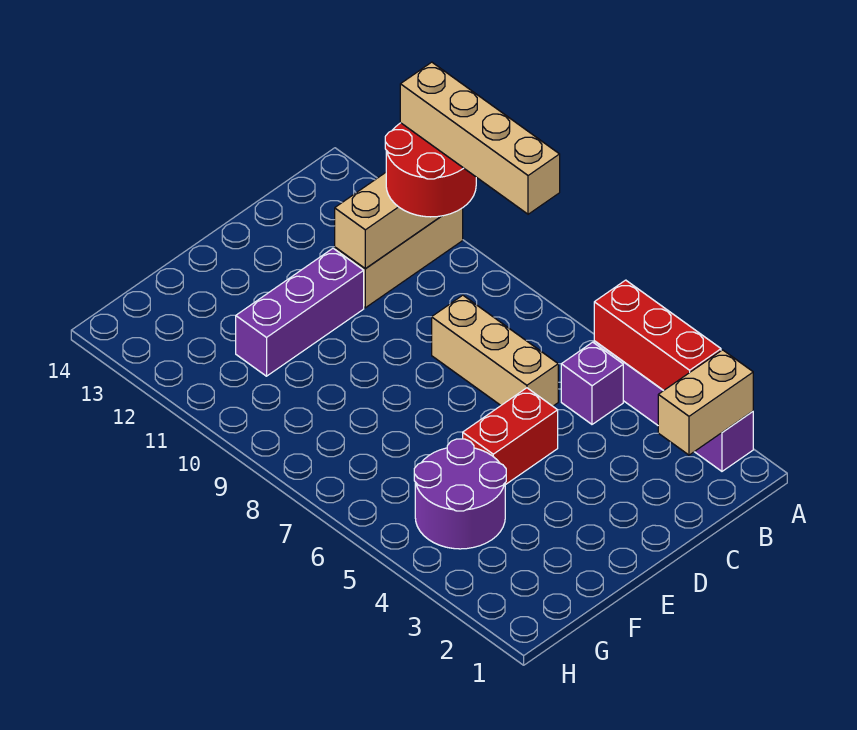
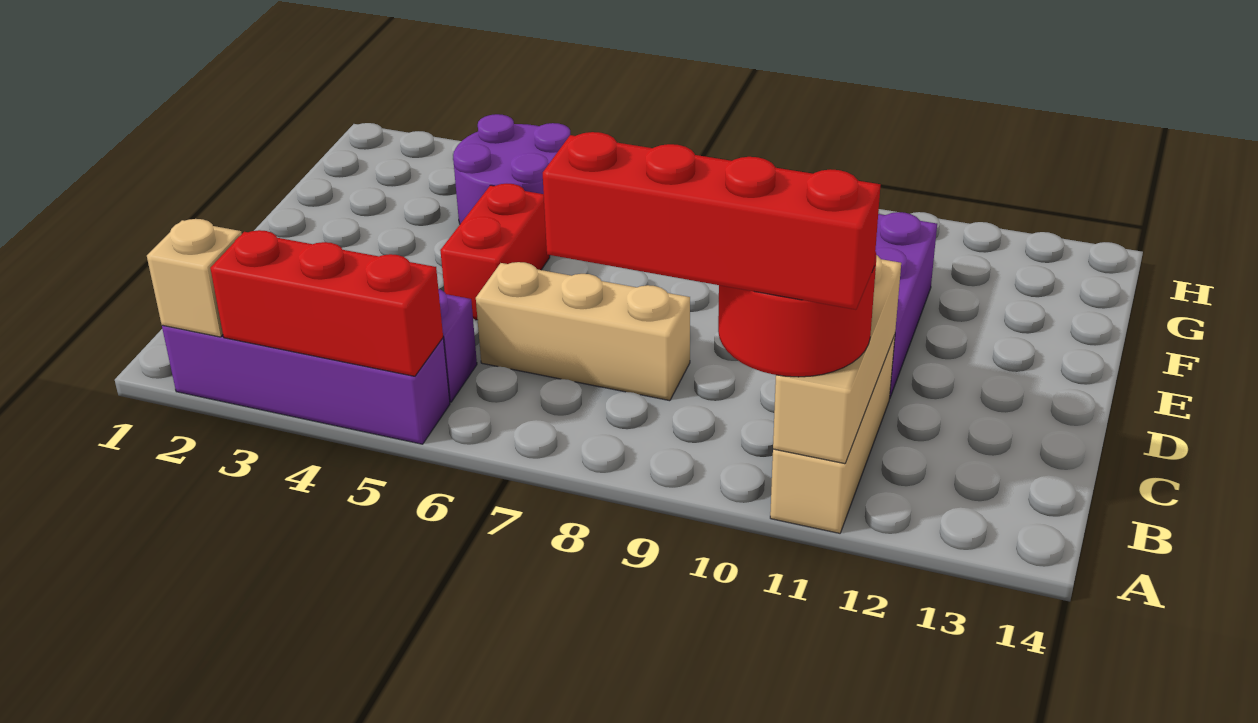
tan brick A2:B2 level 2 -> tan brick A2 level 2
tan brick A8:A11 level 4 -> red brick A8:A11 level 4

